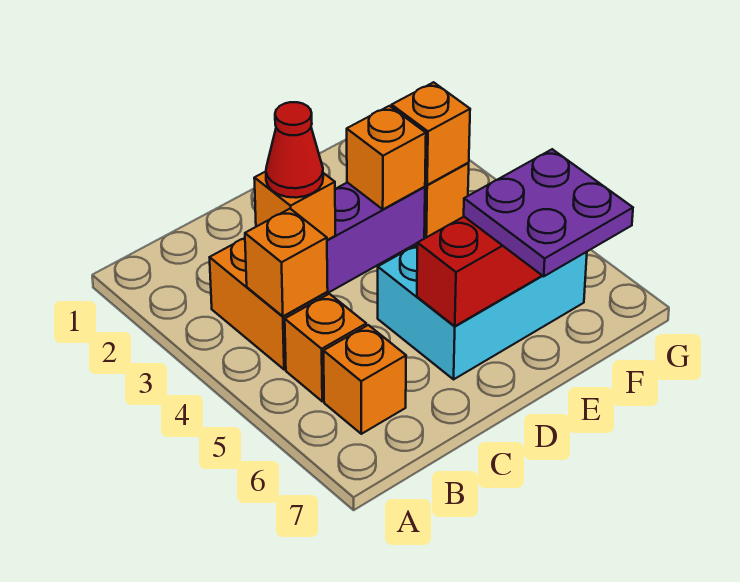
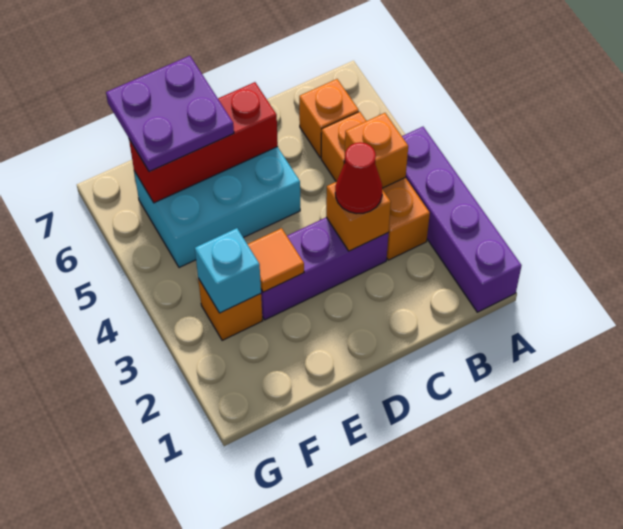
none -> purple brick A1:A4 level 1
orange brick E3 level 2 -> orange tile E3 level 2
orange brick F3 level 2 -> cyan brick F3 level 2

